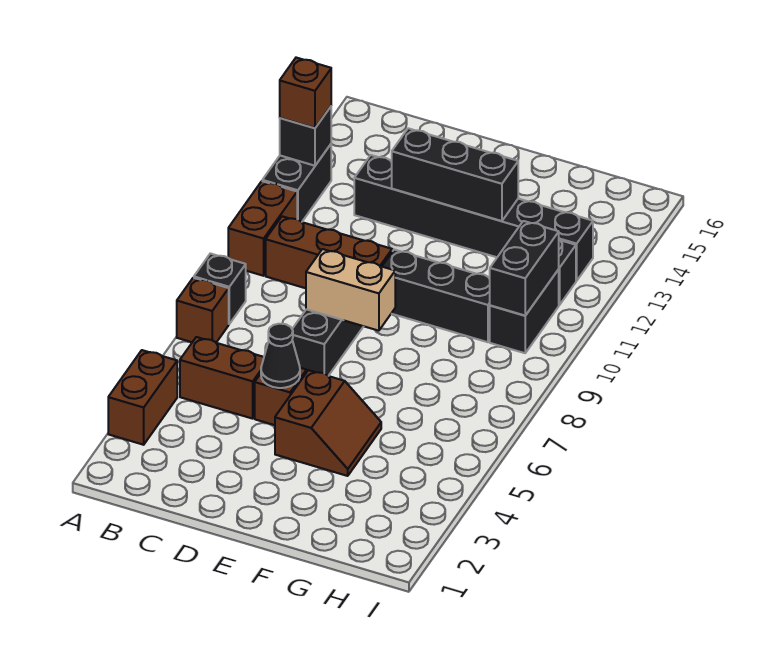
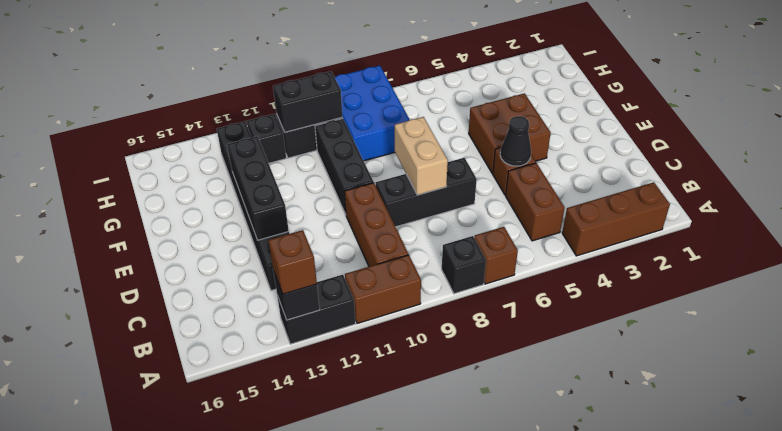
brown brick A3:A4 level 1 -> brown brick A2:A4 level 1
brown slope E4:F5 level 1 top E -> brown brick E4:F5 level 1
none -> blue brick G8:I9 level 1

